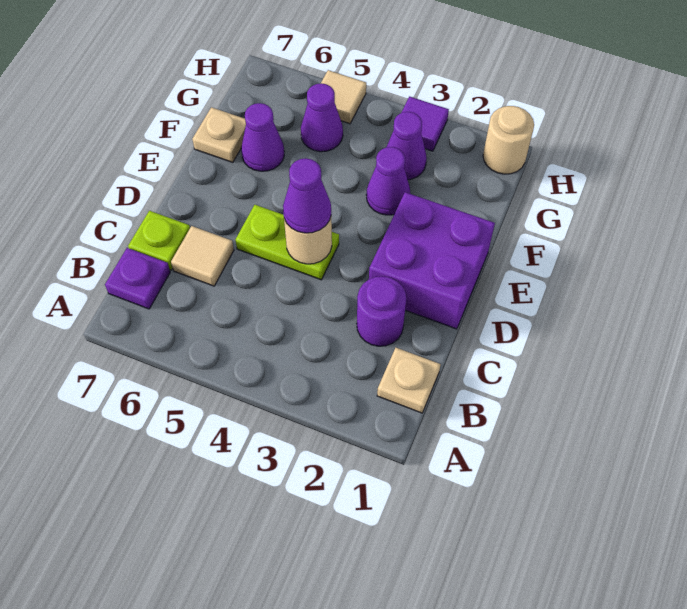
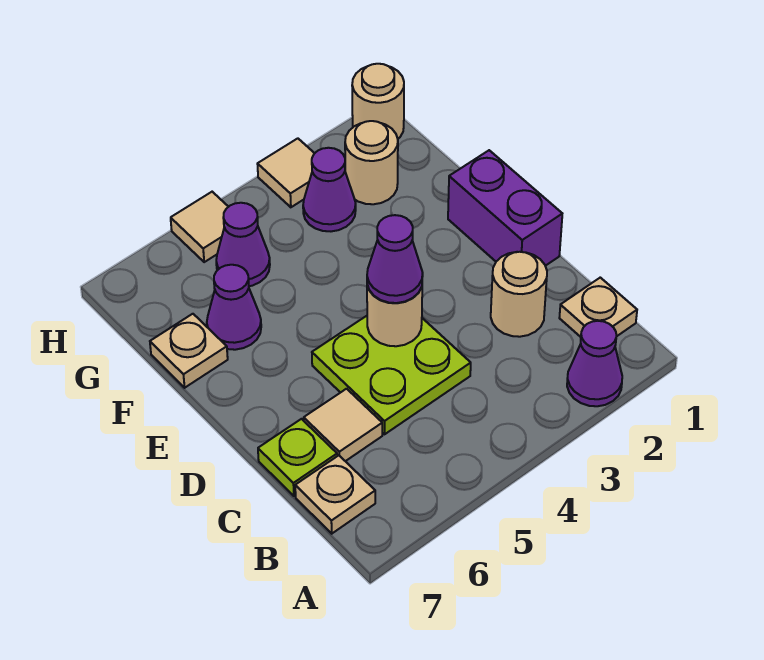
purple plate B7 level 1 -> tan plate B7 level 1
purple round brick C2 level 1 -> tan round brick C2 level 1
purple brick D1:E2 level 1 -> purple brick D1:E1 level 1
lime plate D4:D5 level 1 -> lime plate C4:D5 level 1
purple cone F3 level 1 -> purple cone A2 level 1
none -> tan round brick G2 level 1
purple tile H3 level 1 -> tan tile H3 level 1

